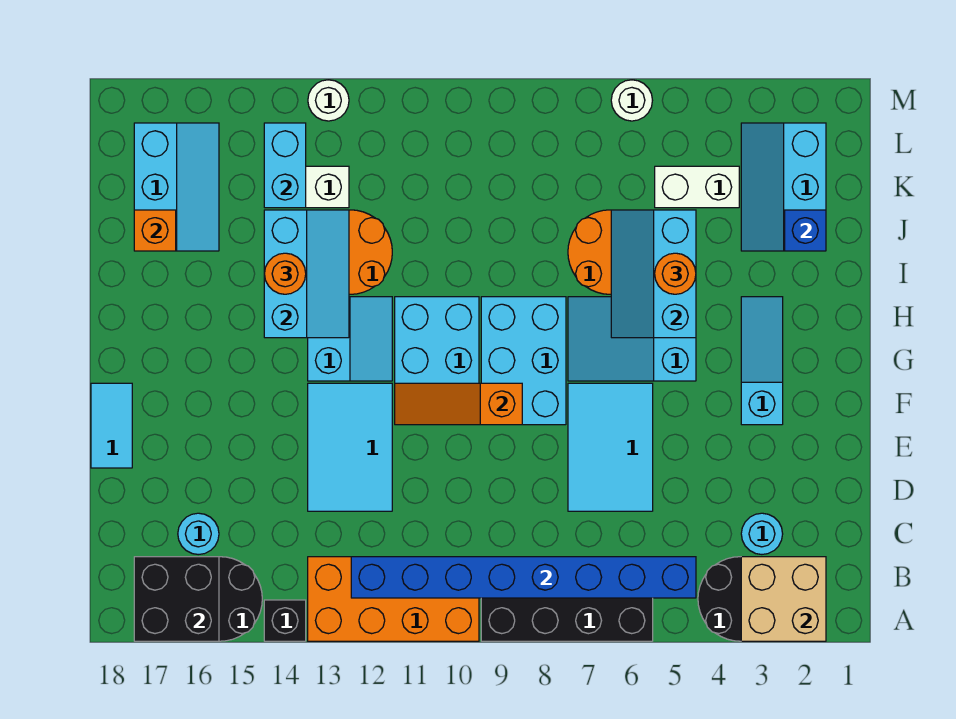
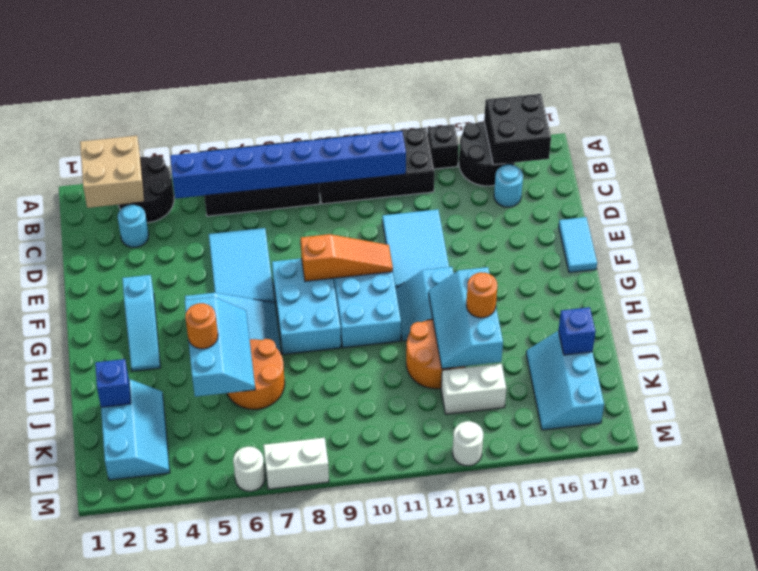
orange brick A10:B13 level 1 -> black brick A10:B13 level 1
orange brick J17 level 2 -> blue brick J17 level 2
white brick K4:K5 level 1 -> white brick M7:M8 level 1
cyan brick K14:L14 level 2 -> none

